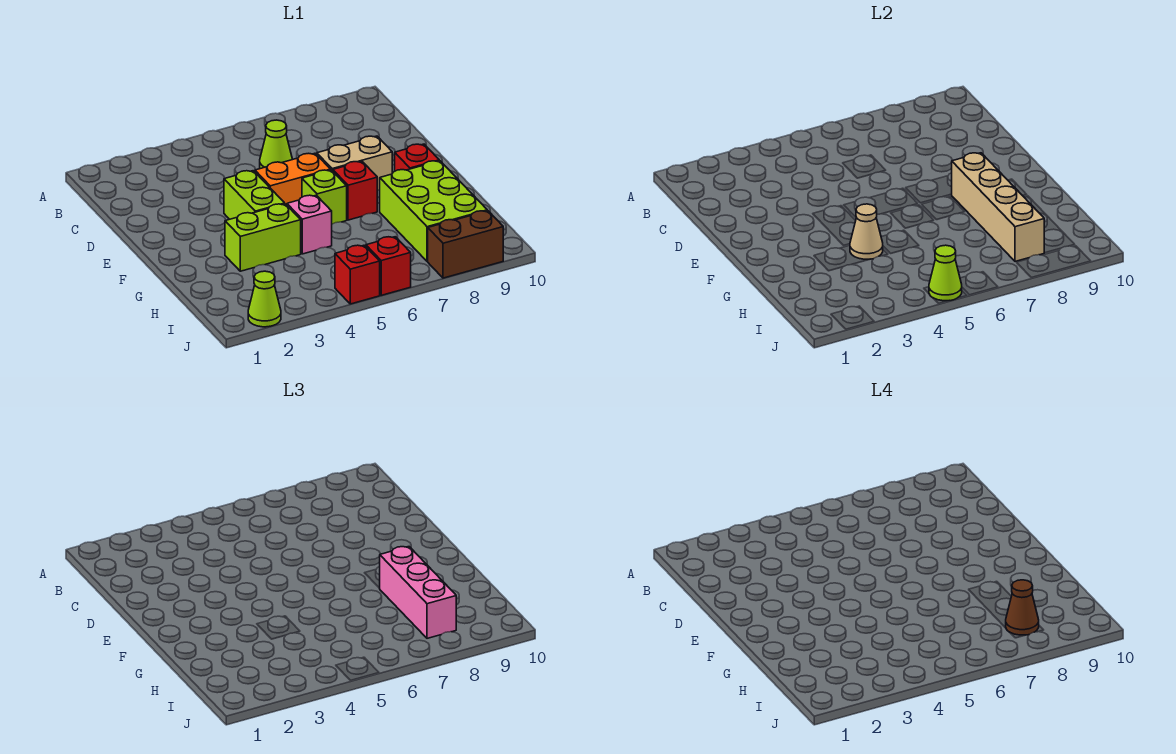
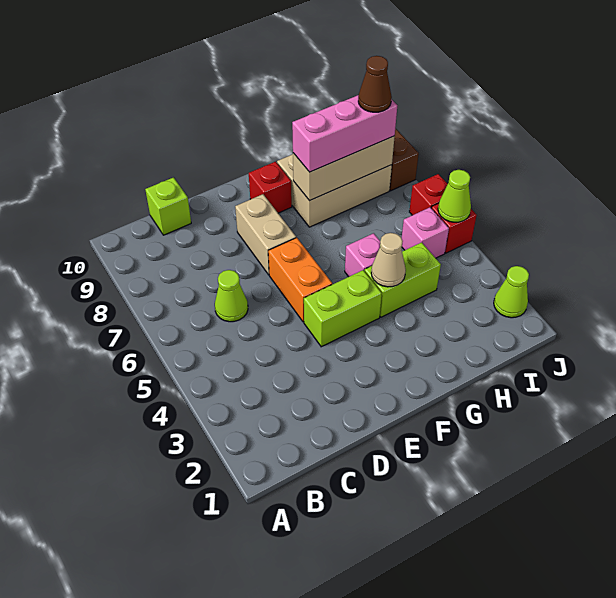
lime brick F6 level 1 -> lime brick C10 level 1
red brick F7 level 1 -> none
tan brick F8:I8 level 2 -> tan brick G8:I8 level 2
lime brick G3:G4 level 1 -> lime brick G4:H4 level 1
lime brick G8:I9 level 1 -> tan brick G8:I9 level 1
none -> pink brick I5 level 1

